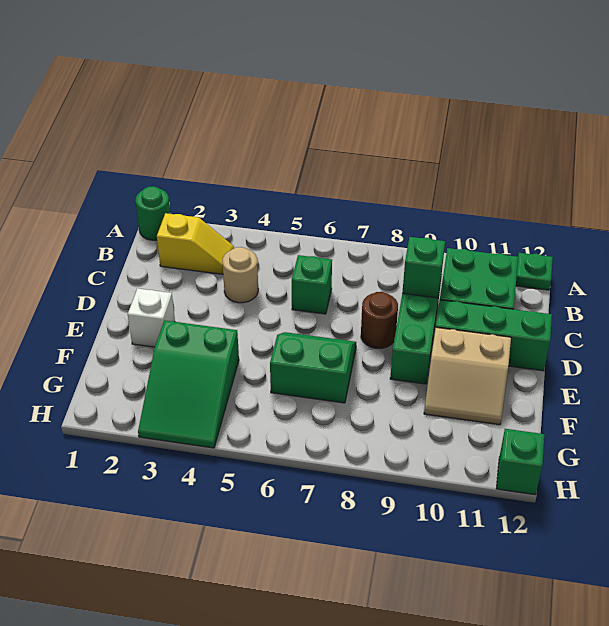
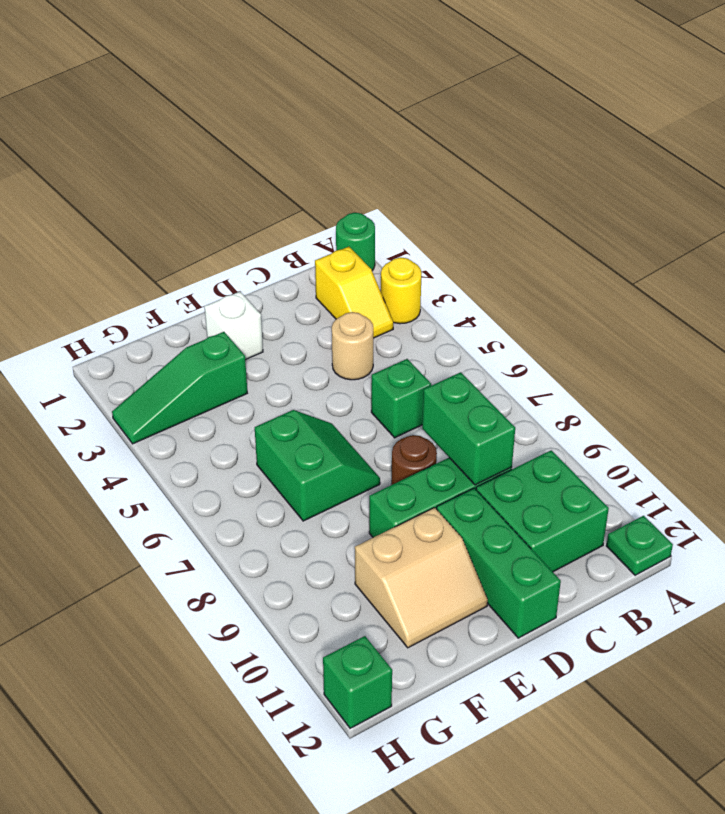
none -> yellow round brick A3 level 1
green brick C9 level 2 -> green brick C8:C9 level 2
tan slope E10:F11 level 1 top E -> tan slope E10:F11 level 1 top 10
green slope F3:H4 level 1 top F -> green slope F3:H3 level 1 top F

